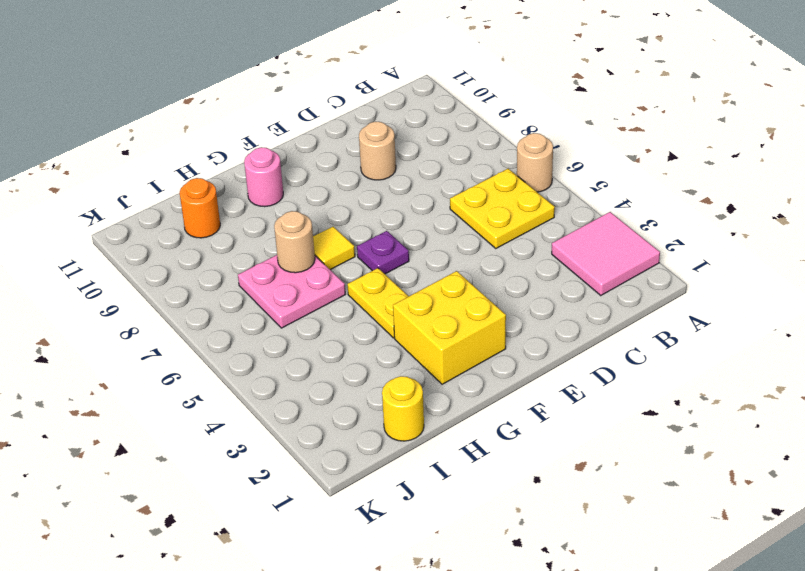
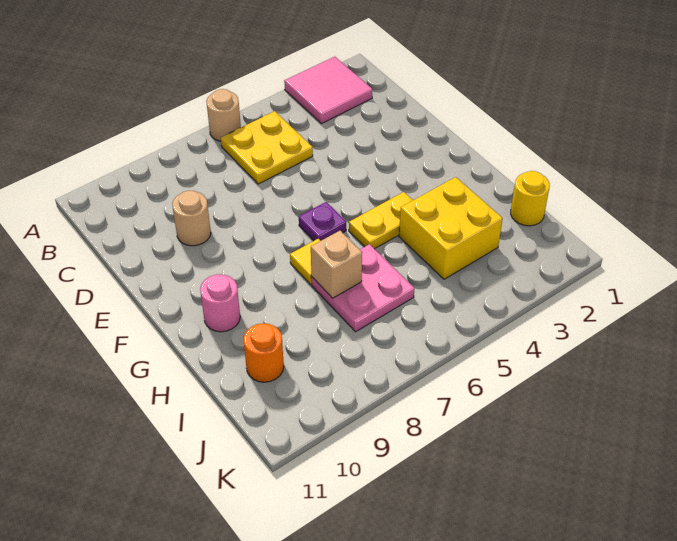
yellow brick F2:G3 level 1 -> yellow brick H3:I4 level 1
tan round brick H7 level 2 -> tan brick H7 level 2

